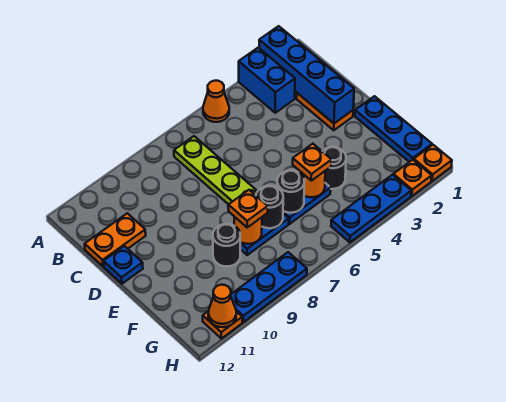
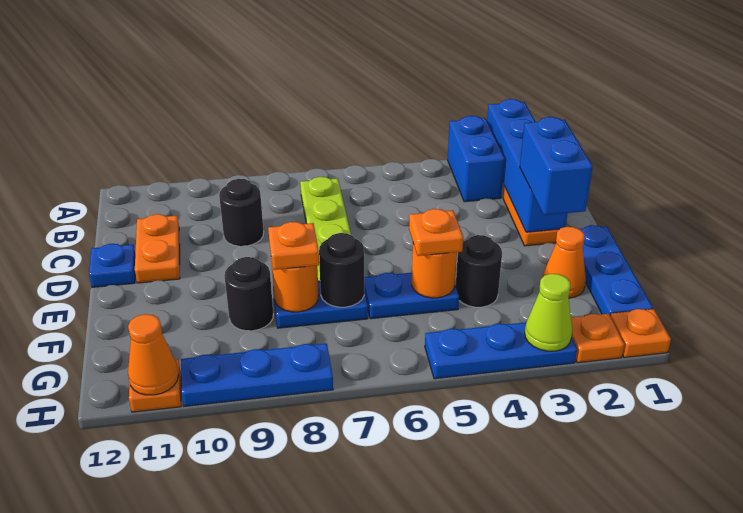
orange cone A5 level 1 -> orange cone F2 level 1
orange plate C11:C12 level 1 -> orange plate C11:D11 level 1
none -> blue brick D2:E2 level 3
black round brick F6 level 2 -> black round brick C9 level 1
none -> lime cone H3 level 2

